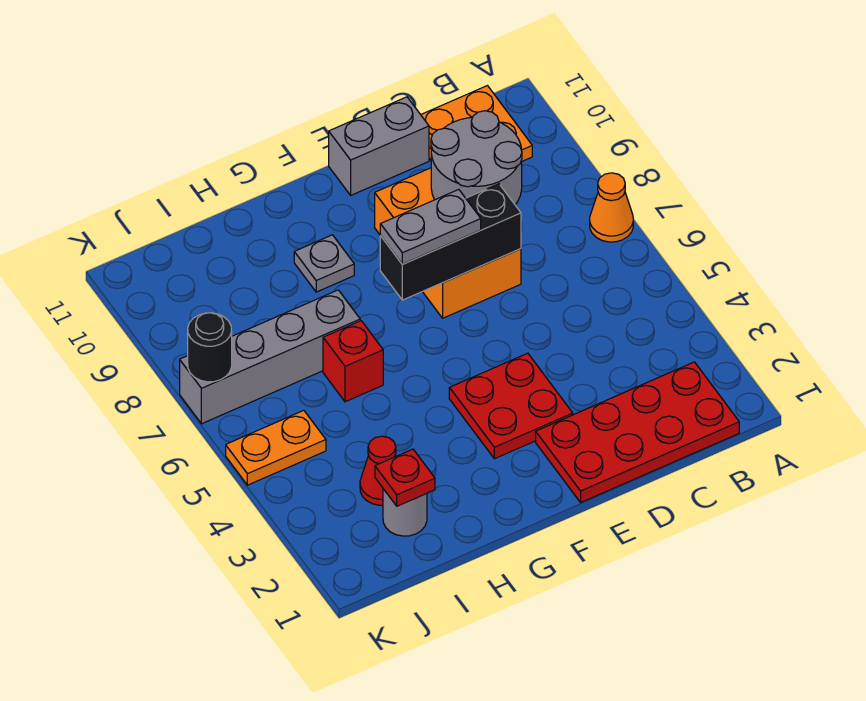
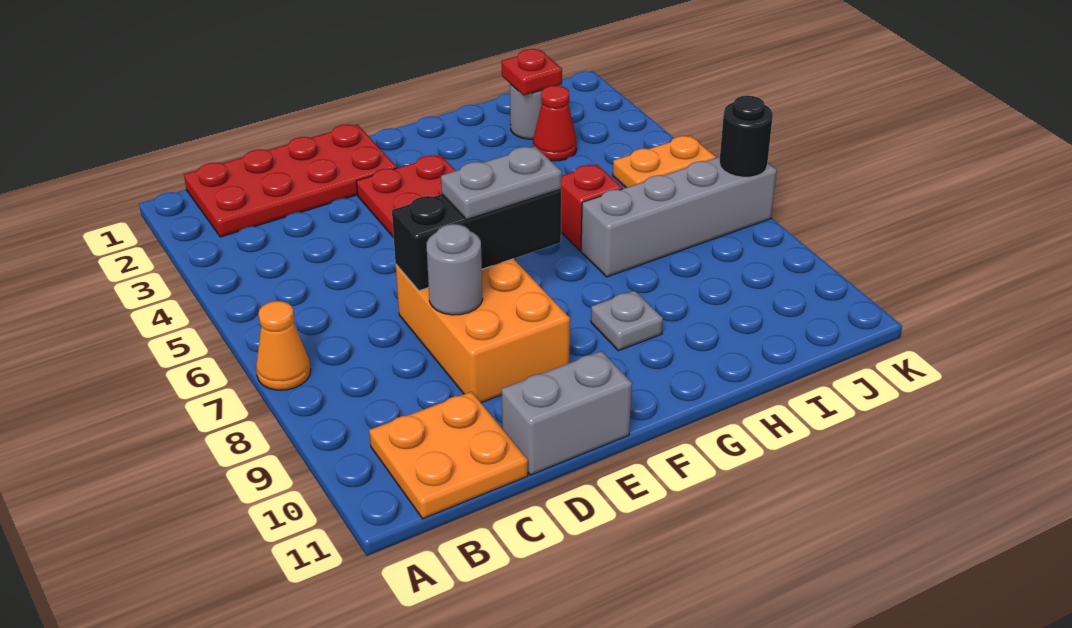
grey round brick C8:D9 level 2 -> grey round brick D8 level 2

